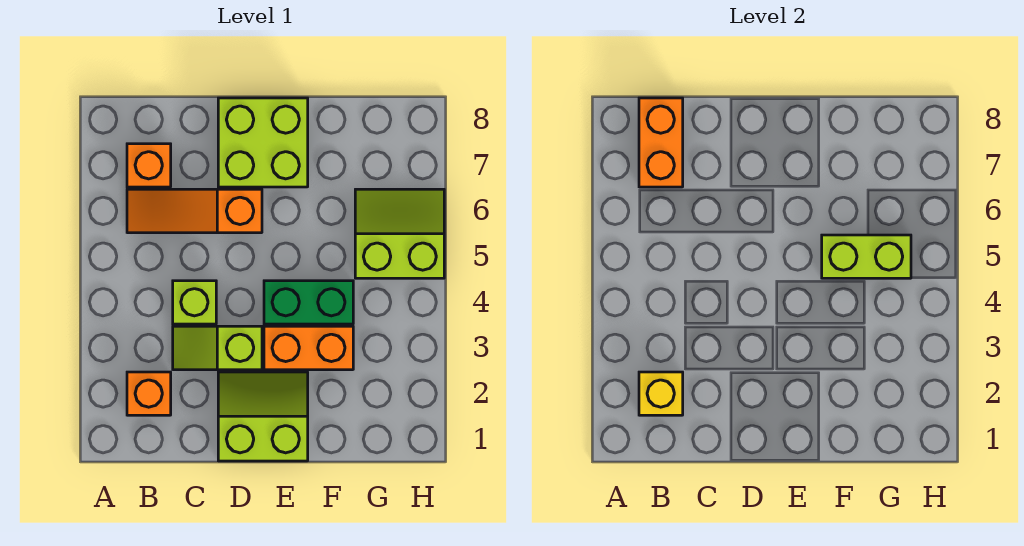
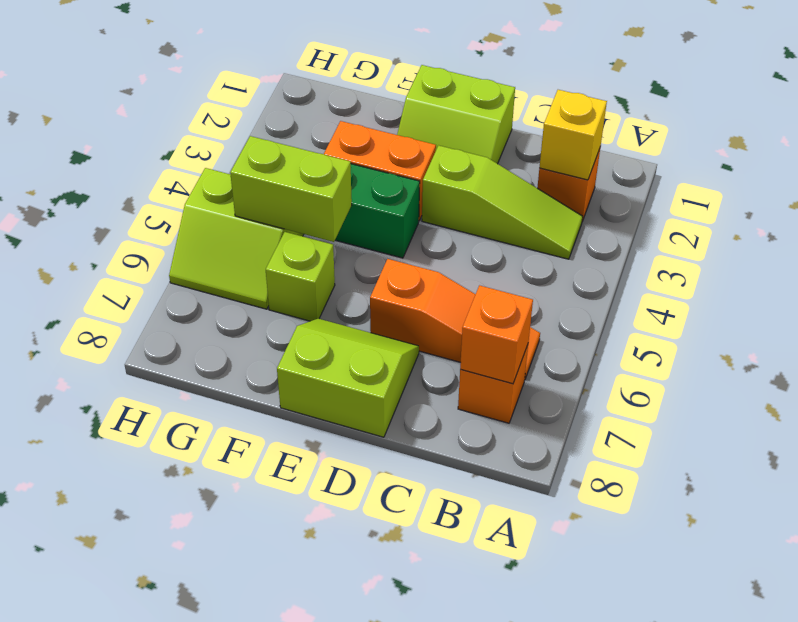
orange brick B7:B8 level 2 -> orange brick B7 level 2
lime slope C3:D3 level 1 top D -> lime slope B3:D3 level 1 top D
lime brick C4 level 1 -> lime brick F6 level 1
lime brick D7:E8 level 1 -> lime slope D7:E8 level 1 top 8

